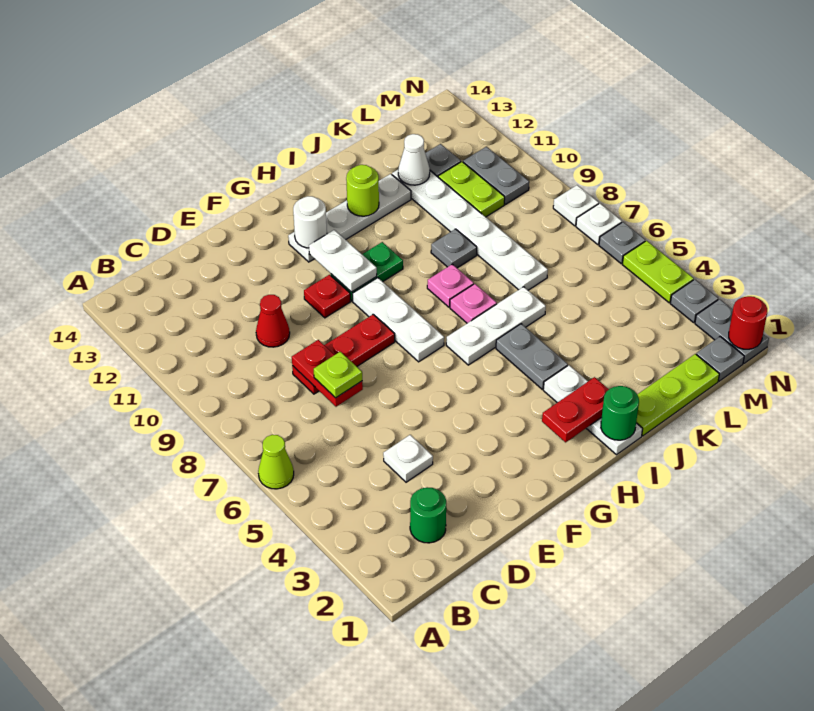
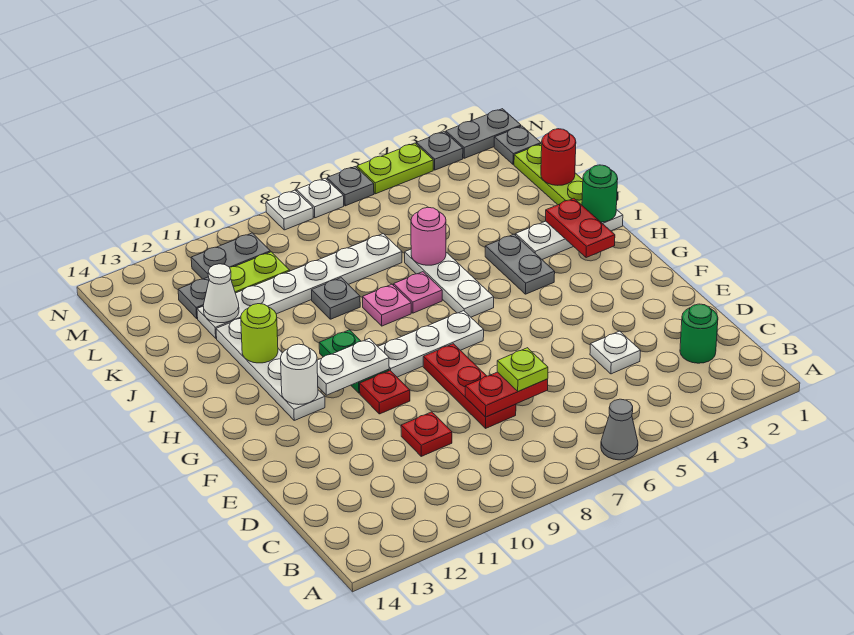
lime cone A6 level 1 -> grey cone A6 level 1
red cone D10 level 1 -> red plate D10 level 1
grey plate I4:I5 level 1 -> grey plate H4:I4 level 1
none -> pink round brick J6 level 2
red round brick N1 level 2 -> red round brick K1 level 2

